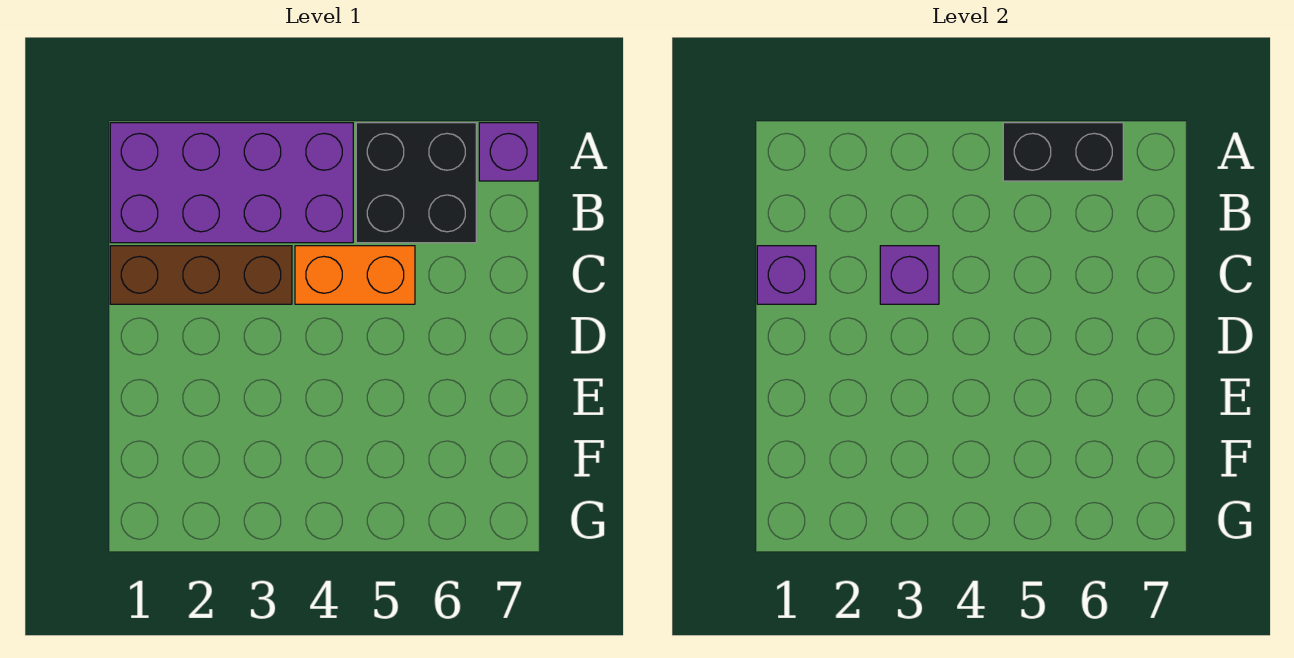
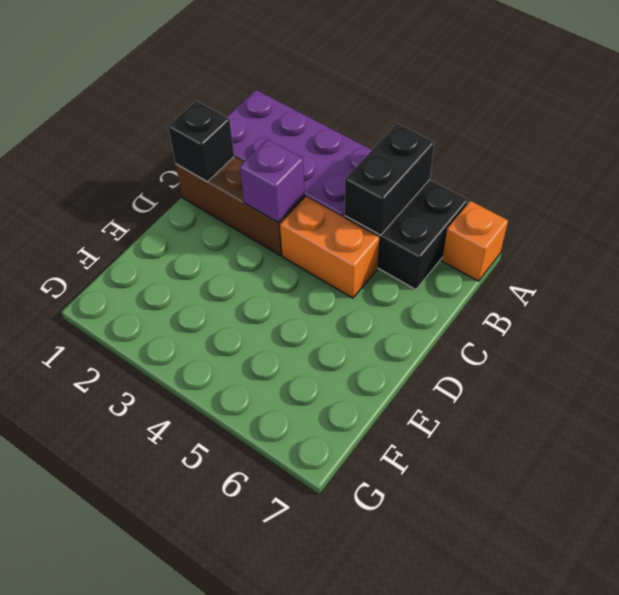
black brick A5:A6 level 2 -> black brick A5:B5 level 2
purple brick A7 level 1 -> orange brick A7 level 1
purple brick C1 level 2 -> black brick C1 level 2

